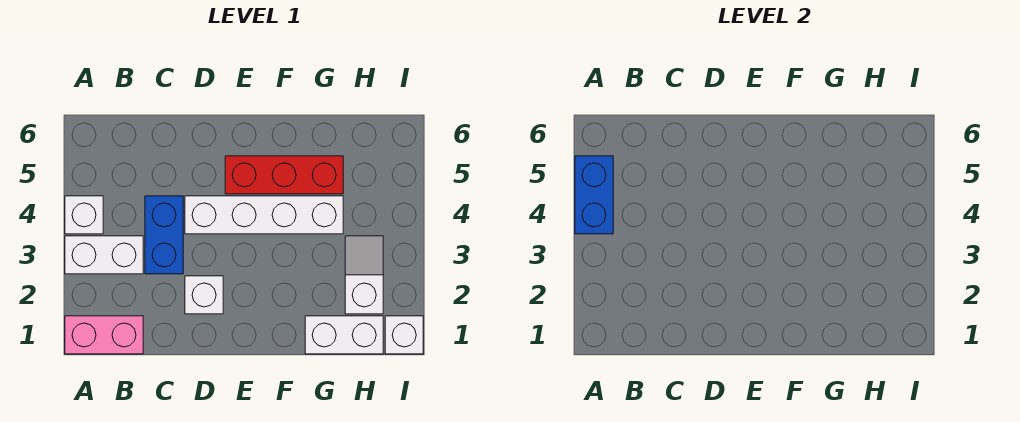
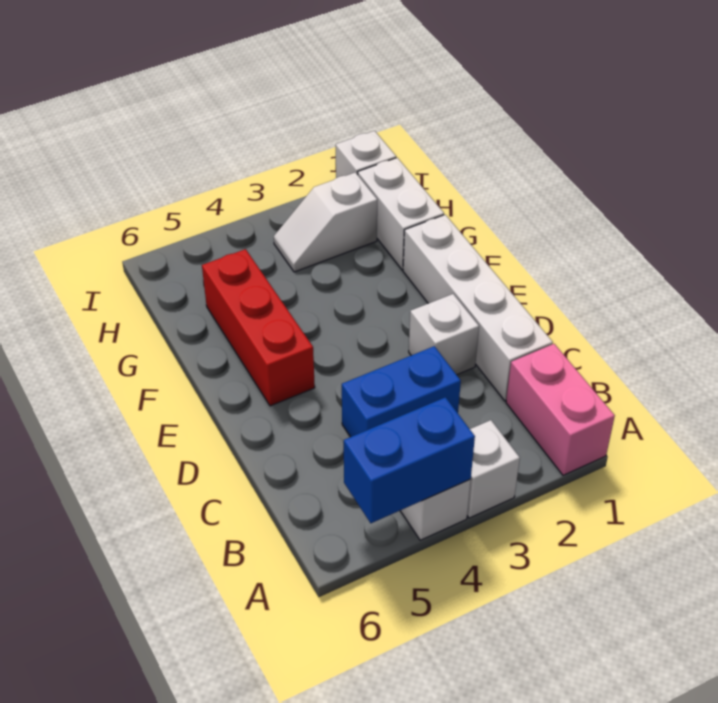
white brick A3:B3 level 1 -> white brick A3 level 1
white brick D4:G4 level 1 -> white brick C1:F1 level 1

